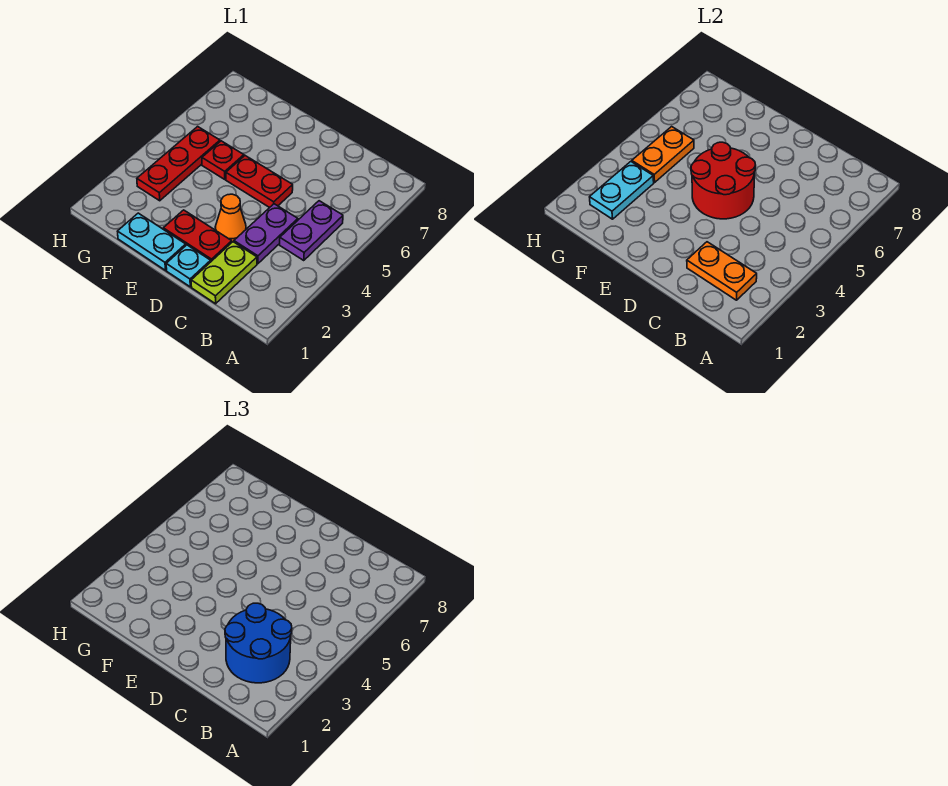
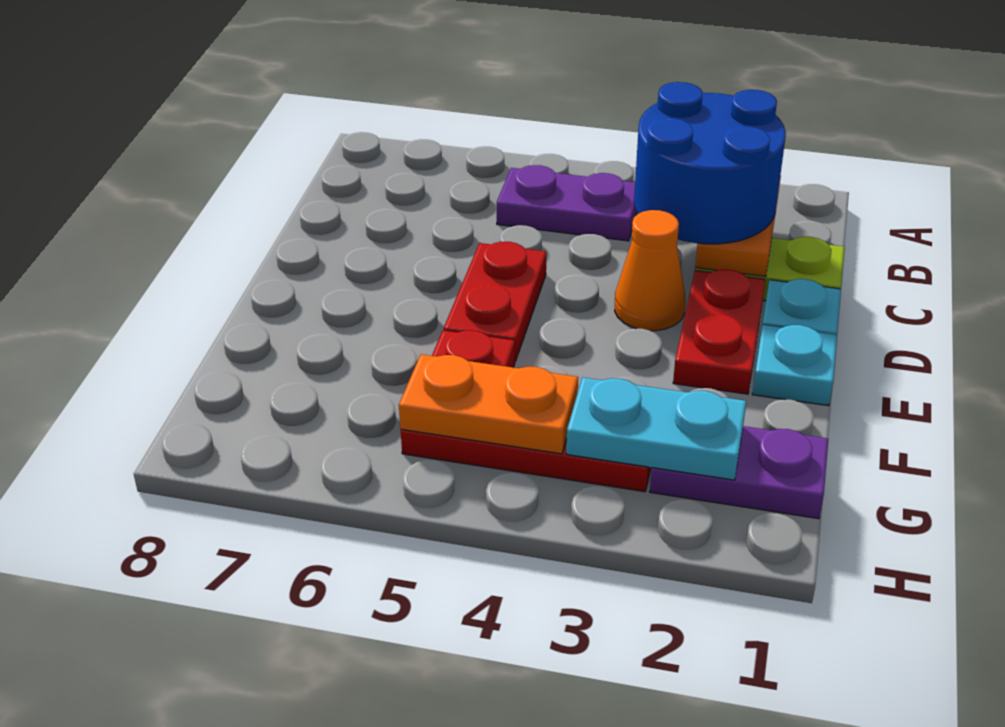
purple plate C3:C4 level 1 -> purple plate G1:G2 level 1
red round brick D4:E5 level 2 -> none
cyan plate E1:F1 level 1 -> cyan plate E1 level 1

